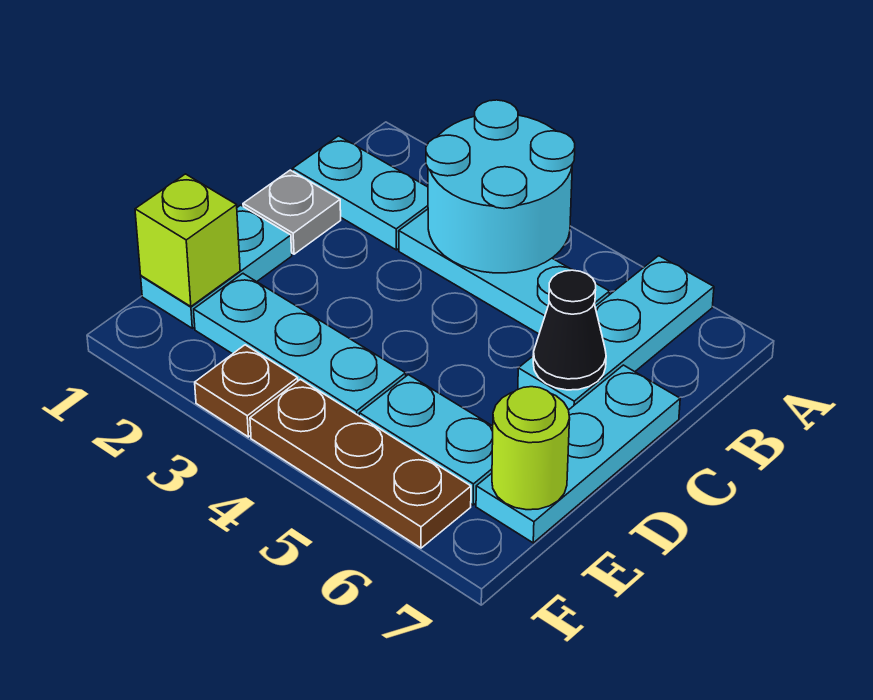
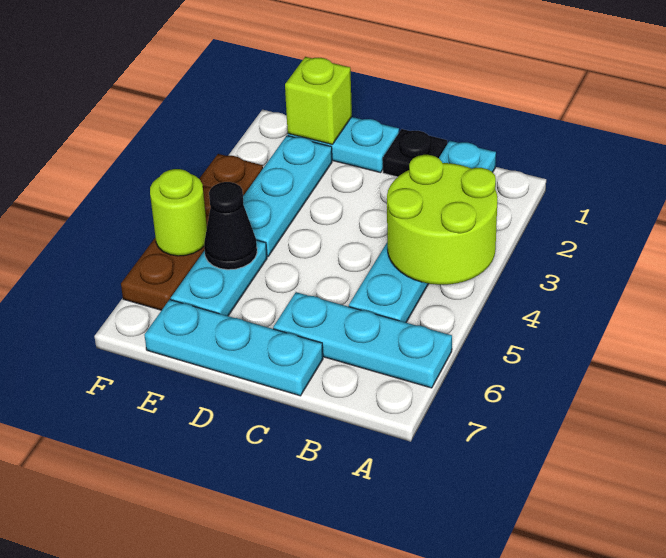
cyan round brick A3:B4 level 2 -> lime round brick A3:B4 level 2
grey plate C1 level 1 -> black plate C1 level 1
black cone C6 level 2 -> black cone E5 level 2
lime round brick E7 level 2 -> lime round brick F5 level 2

